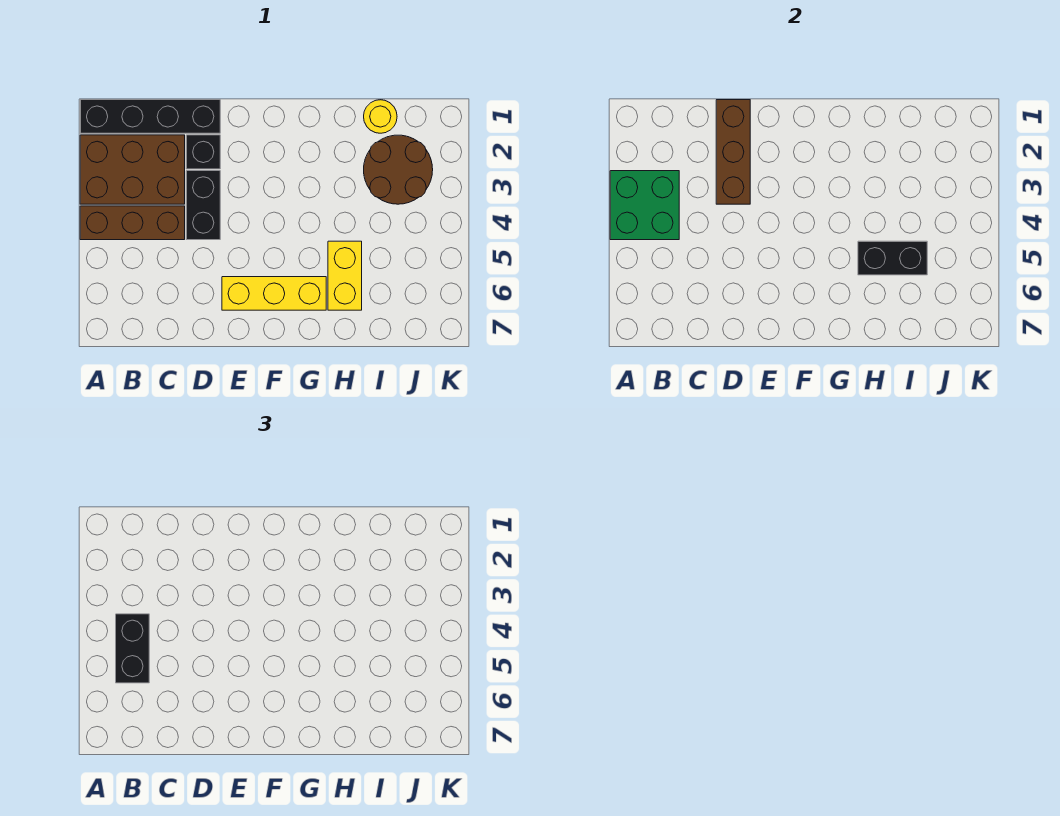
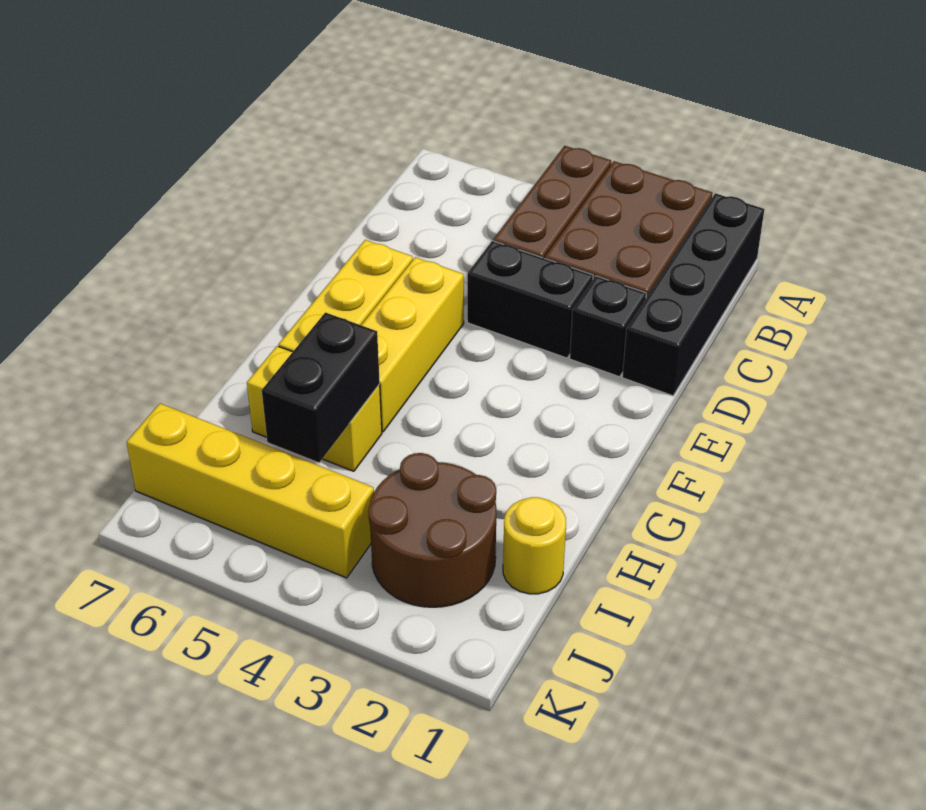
green brick A3:B4 level 2 -> none
black brick B4:B5 level 3 -> none
brown brick D1:D3 level 2 -> none
none -> yellow brick E5:G5 level 1
none -> yellow brick J4:J7 level 1

